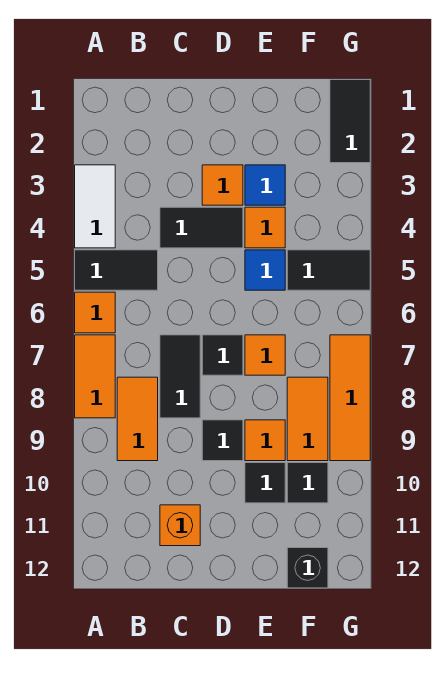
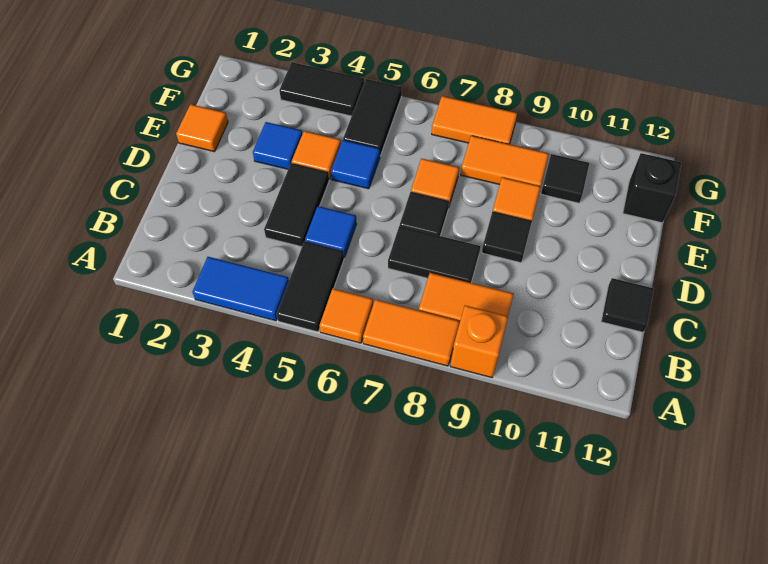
white tile A3:A4 level 1 -> blue tile A3:A4 level 1
none -> blue tile C5 level 1
orange brick C11 level 1 -> orange brick A9 level 1
orange tile D3 level 1 -> orange tile E1 level 1
black tile E10 level 1 -> black tile C12 level 1
black tile G1:G2 level 1 -> black tile G3:G4 level 1
orange tile G7:G9 level 1 -> orange tile G7:G8 level 1

